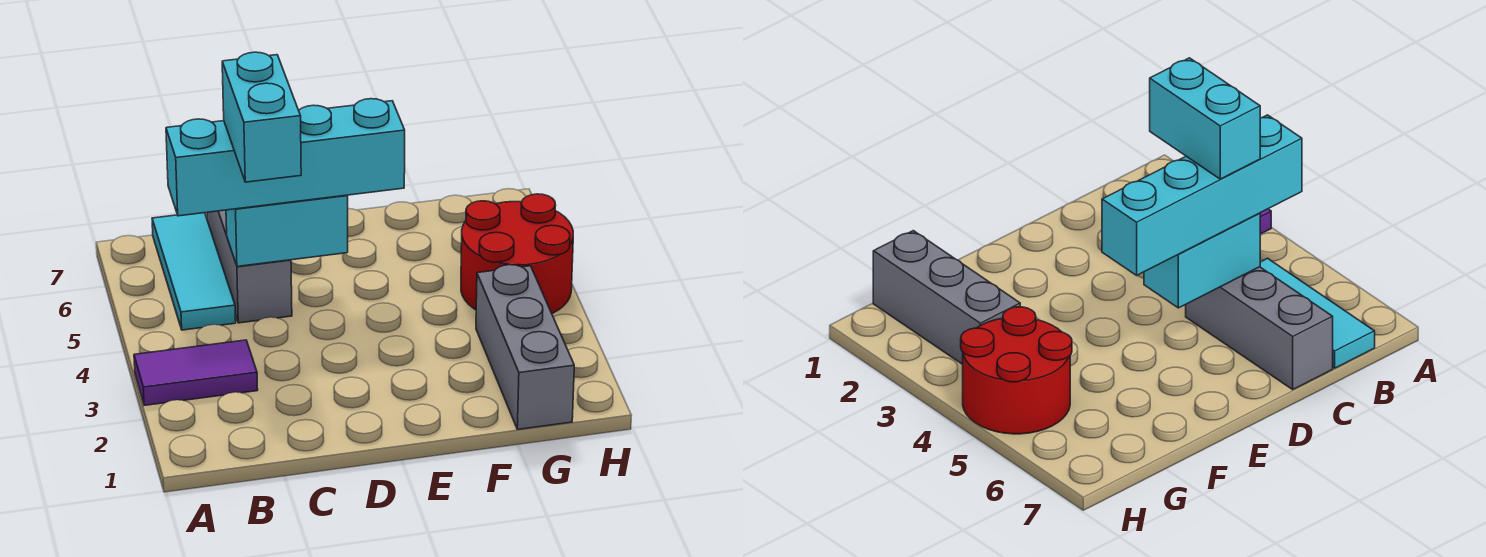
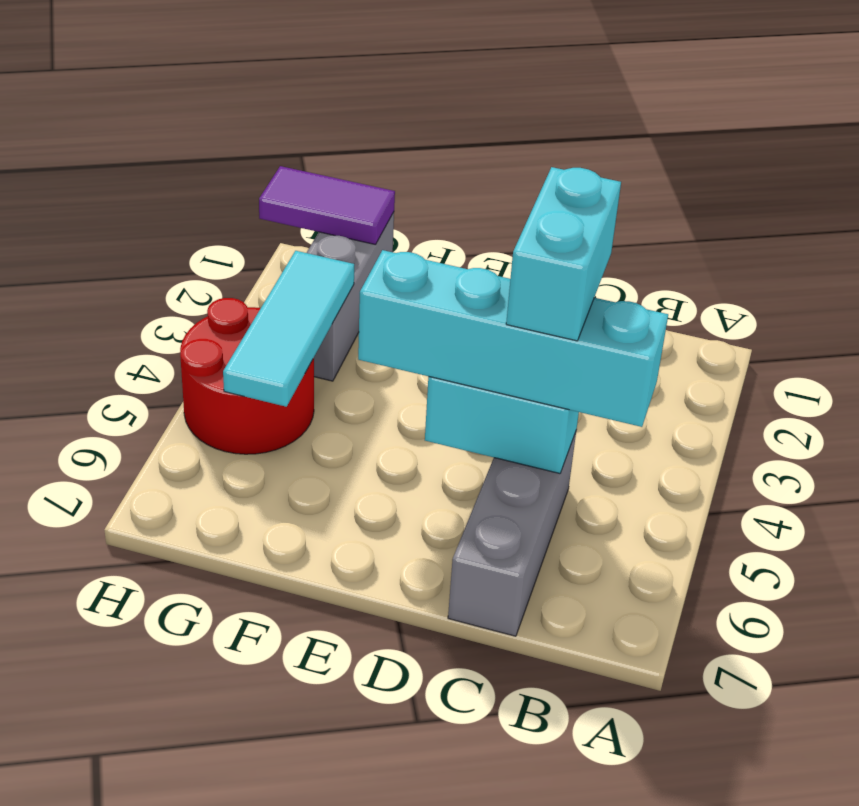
purple tile A3:B3 level 1 -> purple tile G1:H1 level 2
cyan tile B5:B7 level 1 -> cyan tile G3:G5 level 2

